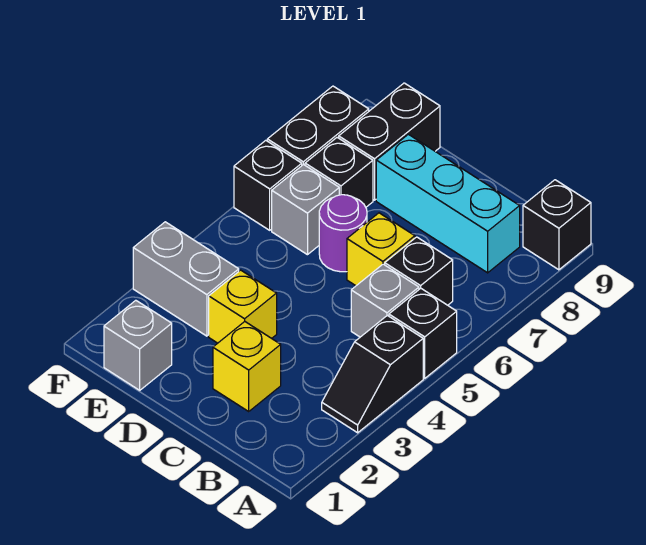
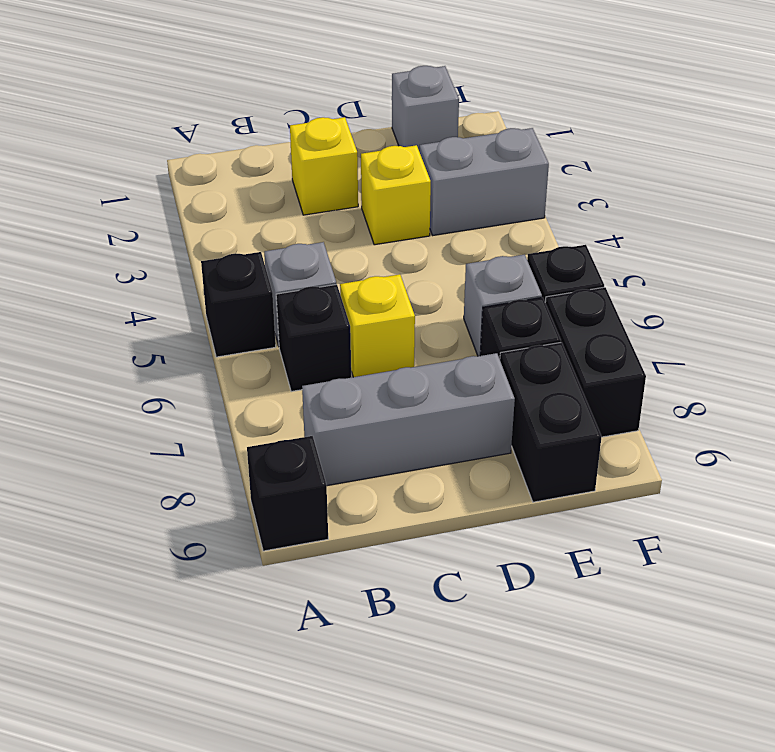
black slope A3:A4 level 1 top 4 -> none
cyan brick B8:D8 level 1 -> grey brick B8:D8 level 1
purple round brick D6 level 1 -> none

